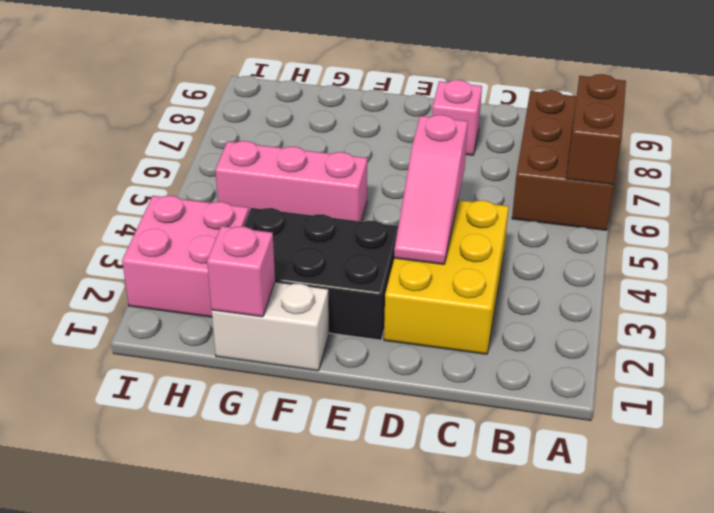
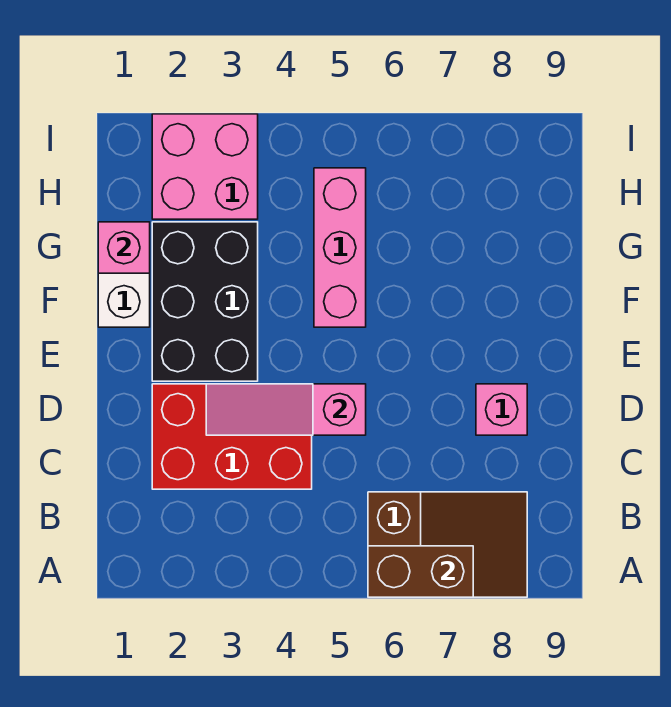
brown brick A6:B8 level 1 -> brown slope A6:B8 level 1 top 6
yellow brick C2:D4 level 1 -> red brick C2:D4 level 1

